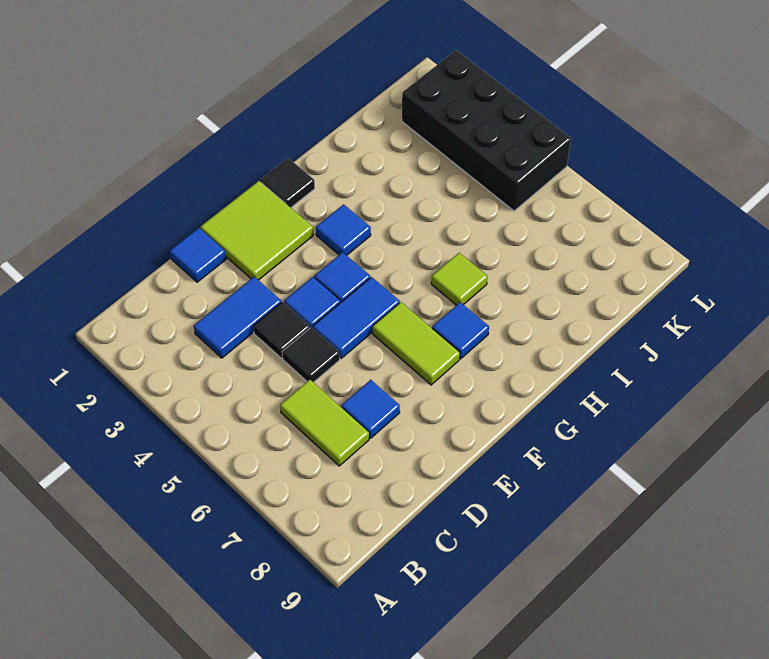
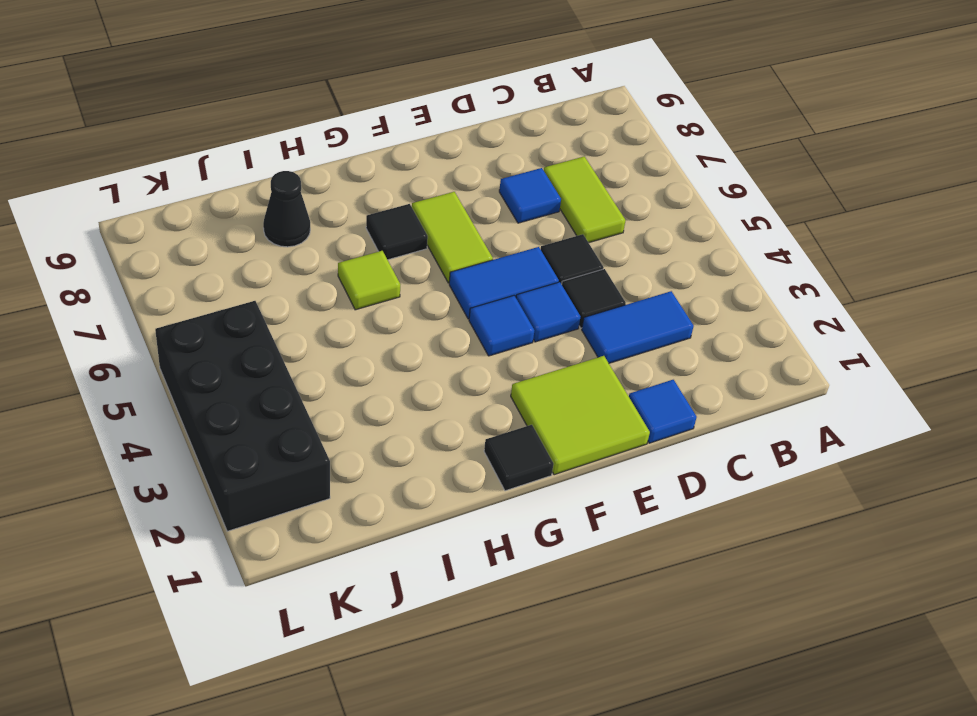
blue tile G3 level 1 -> none
blue tile G7 level 1 -> black tile G7 level 1
none -> black cone I8 level 1

